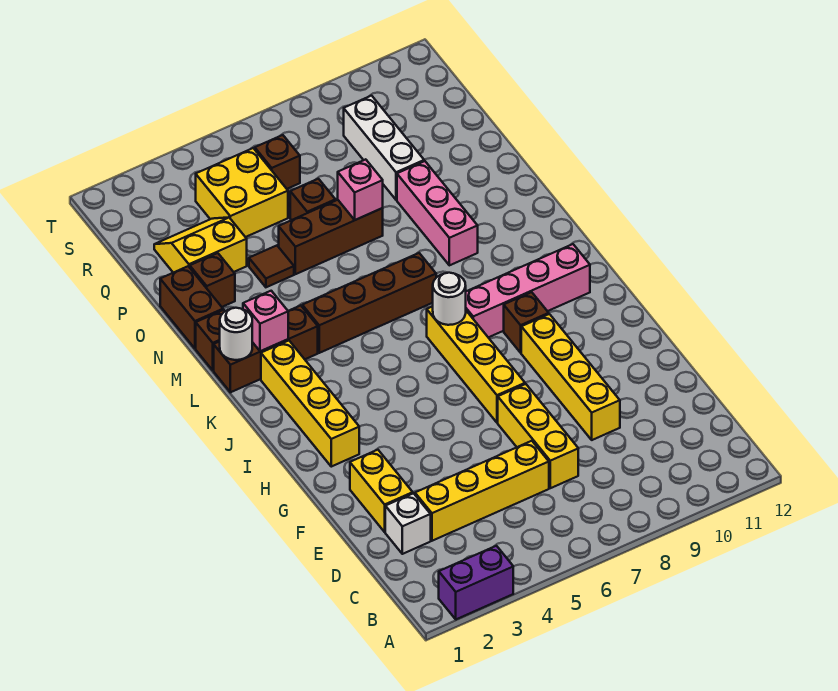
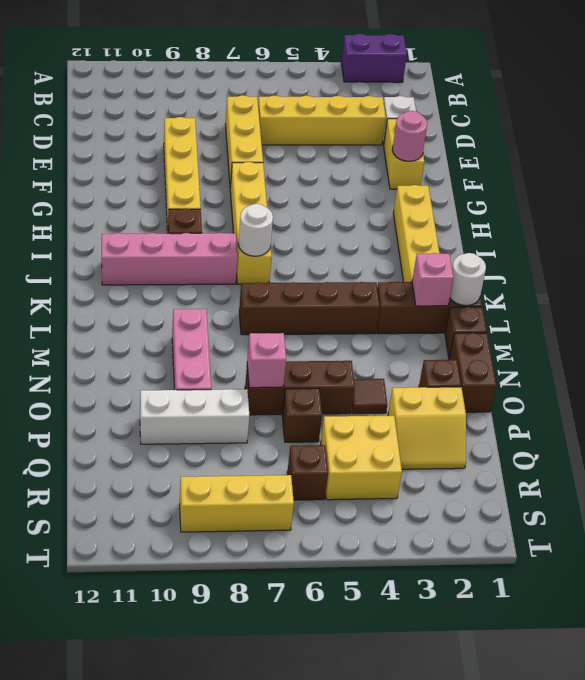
none -> pink round brick F2 level 2
white brick P9:R9 level 1 -> white brick P8:P10 level 1
none -> yellow brick S7:S9 level 1

